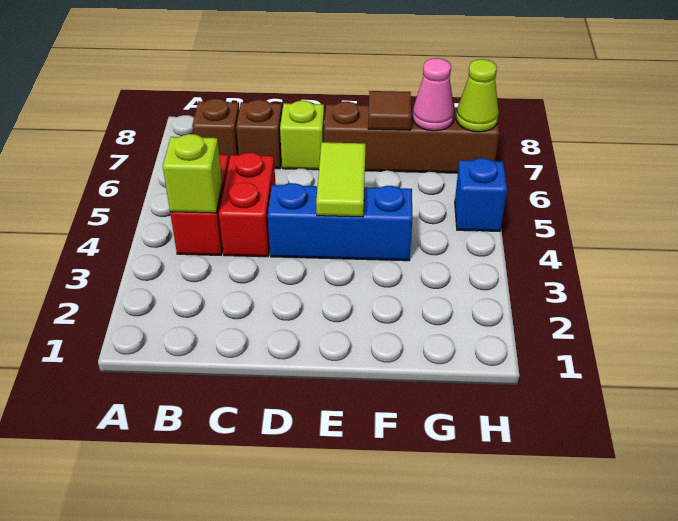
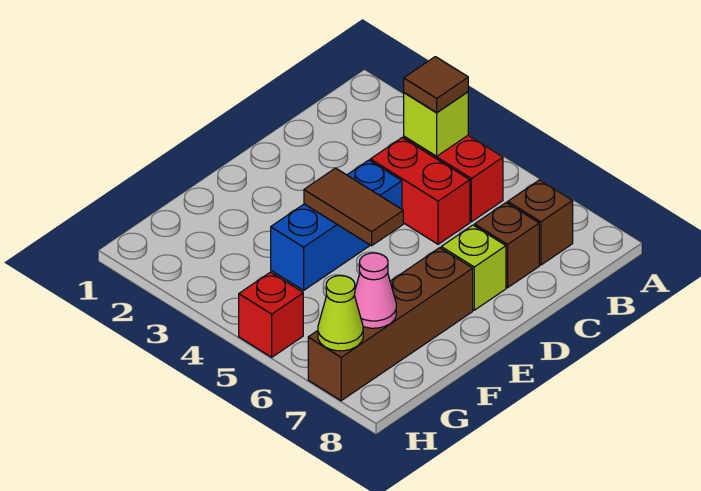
lime tile E4:E5 level 2 -> brown tile E4:E5 level 2
brown tile F7 level 2 -> brown tile B4 level 3
blue brick H5 level 1 -> red brick H5 level 1

